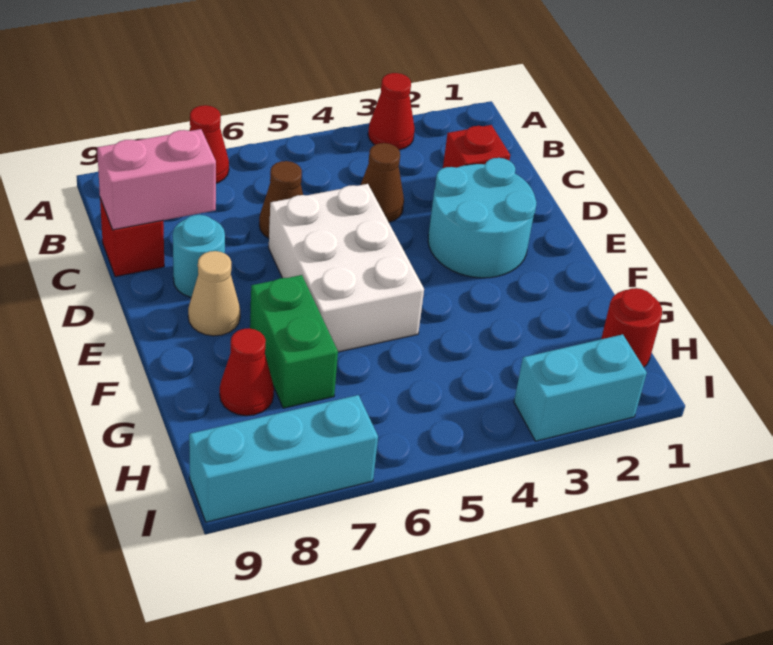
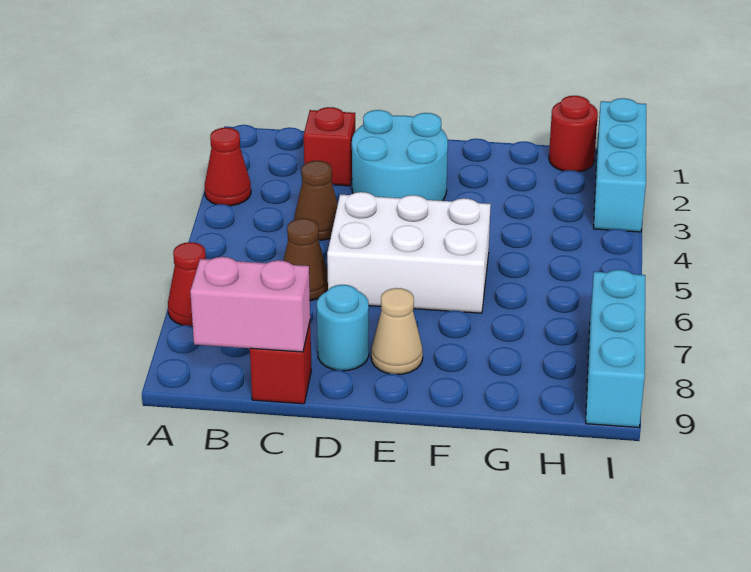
pink brick C8:C9 level 2 -> pink brick B9:C9 level 2
green brick F7:G7 level 1 -> none
red cone G8 level 1 -> none
cyan brick I2:I3 level 1 -> cyan brick I1:I3 level 1

